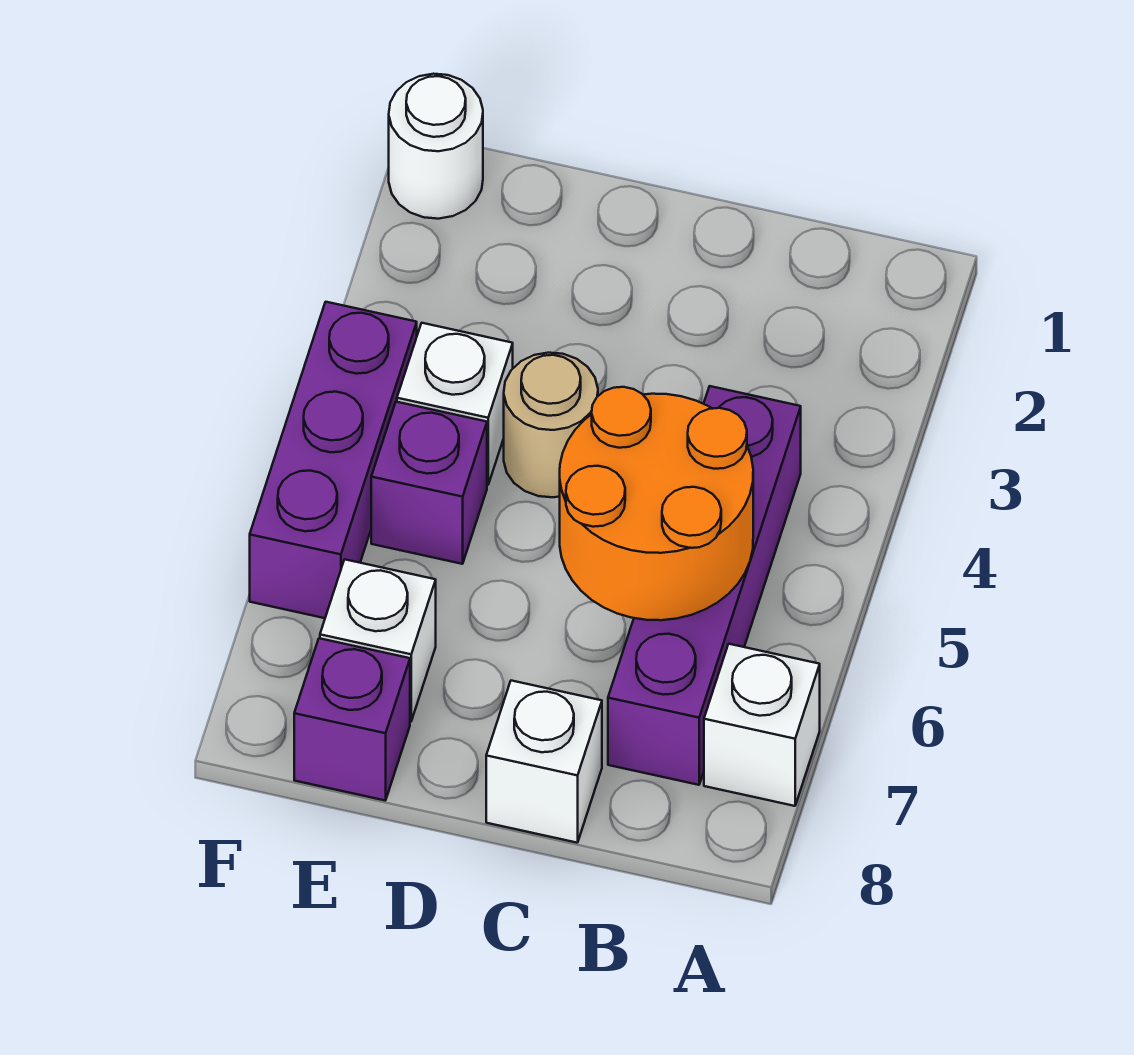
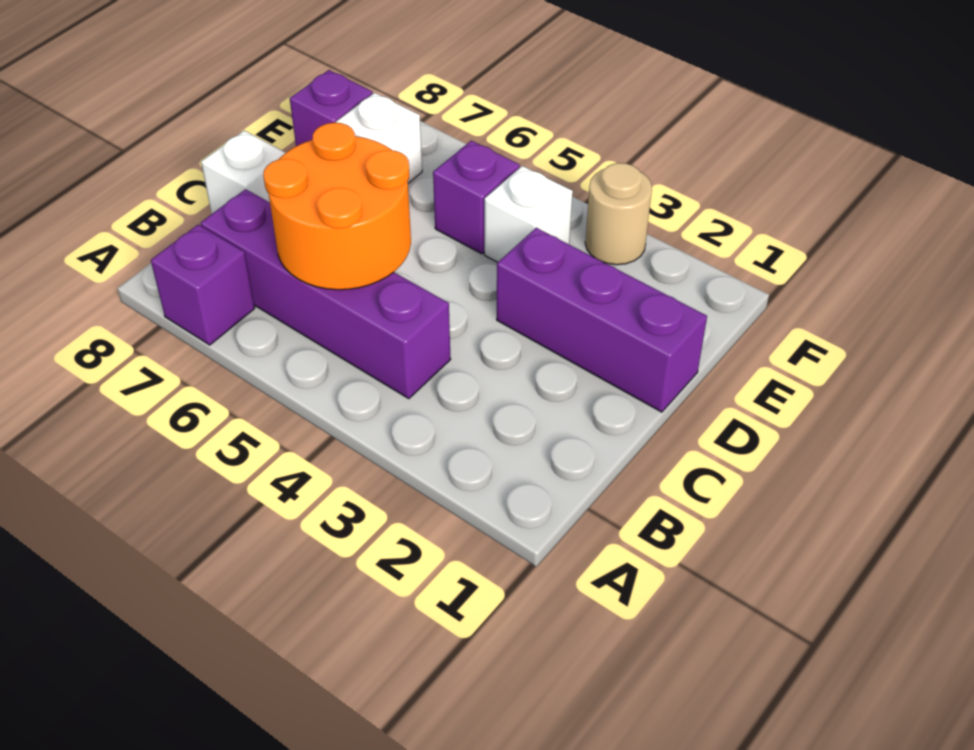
white brick A7 level 1 -> purple brick A7 level 1
tan round brick D4 level 1 -> tan round brick F3 level 1
white round brick F1 level 1 -> none
purple brick F4:F6 level 1 -> purple brick D1:D3 level 1

